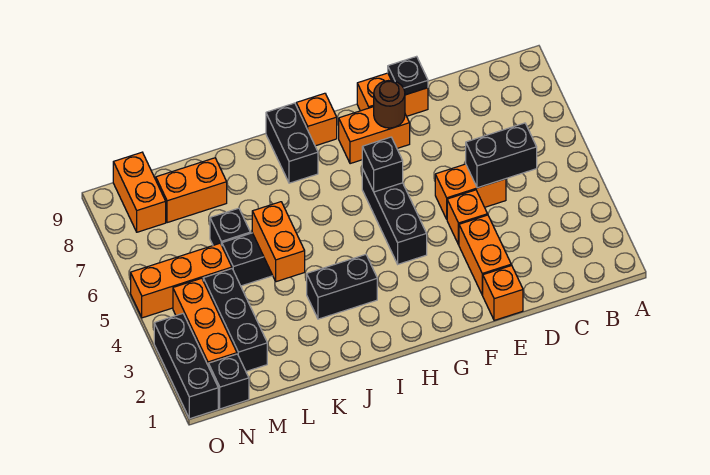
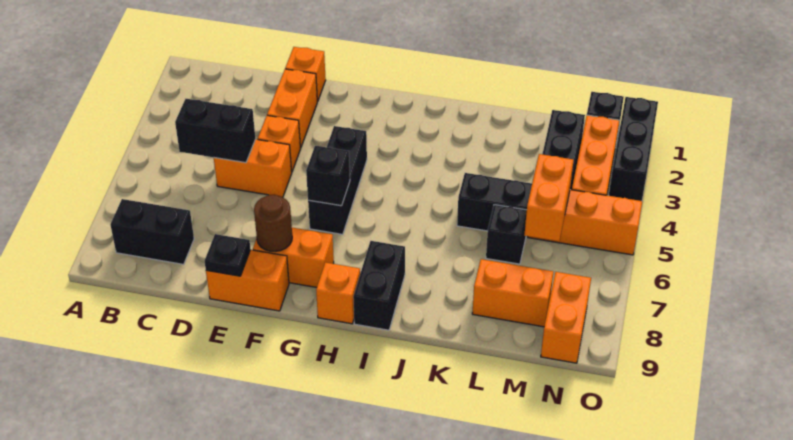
black brick I3:J3 level 1 -> black brick B8:C8 level 1
orange brick K4:K5 level 2 -> orange brick M5:M6 level 2

